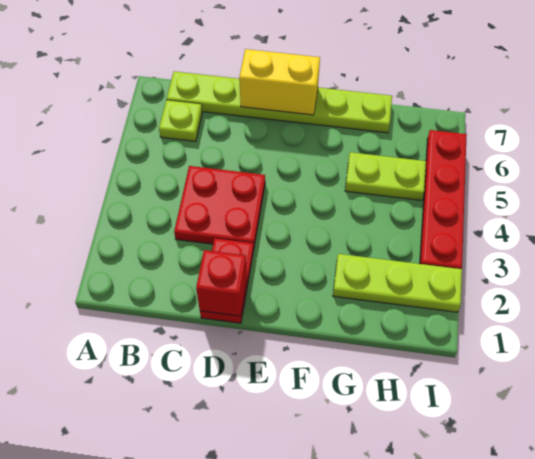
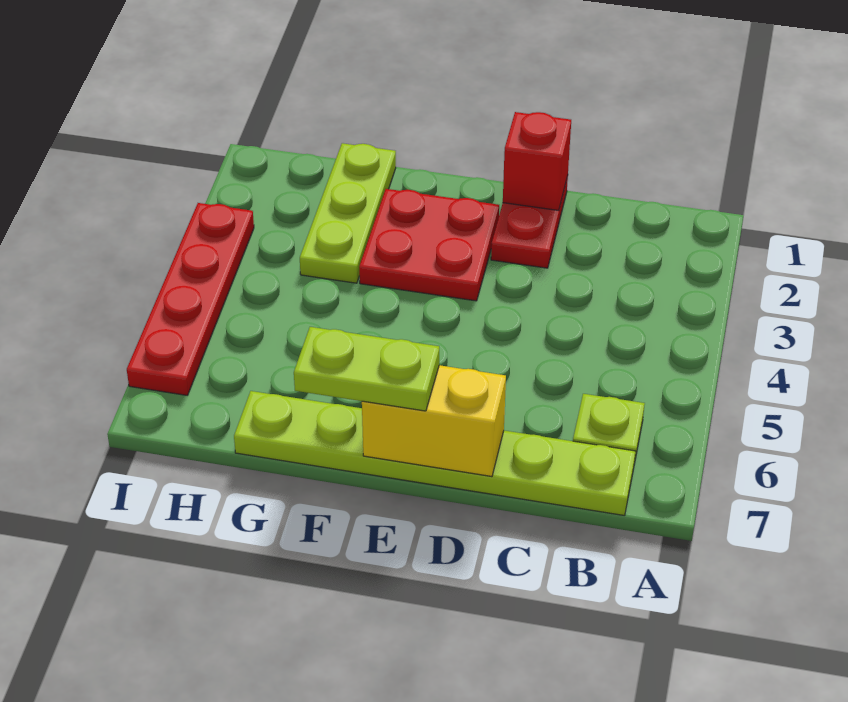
red plate C3:D4 level 1 -> red plate E2:F3 level 1
lime plate G2:I2 level 1 -> lime plate G1:G3 level 1
lime plate G5:H5 level 1 -> lime plate E7:F7 level 3

